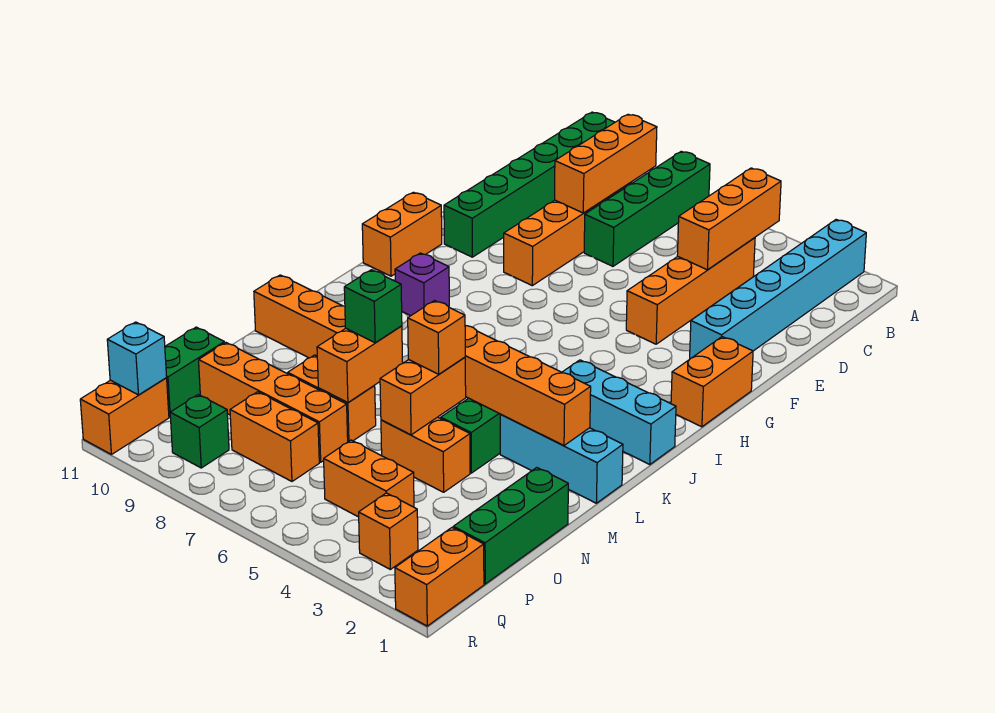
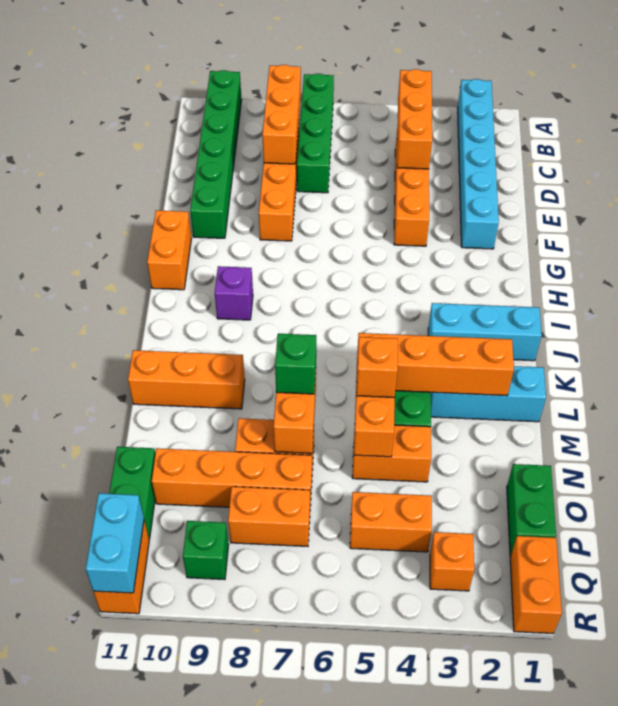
orange brick G1:H1 level 1 -> none
green brick N1:P1 level 1 -> green brick O1:P1 level 1
cyan brick Q11 level 2 -> cyan brick Q11:R11 level 2

